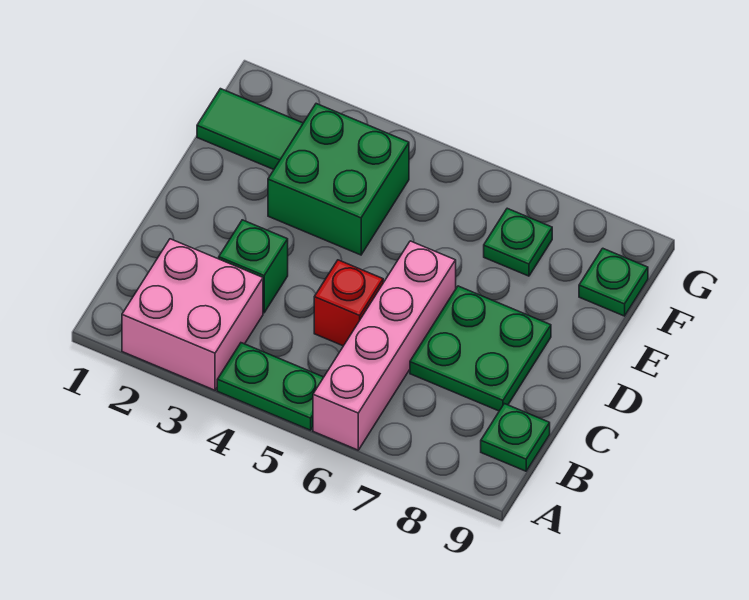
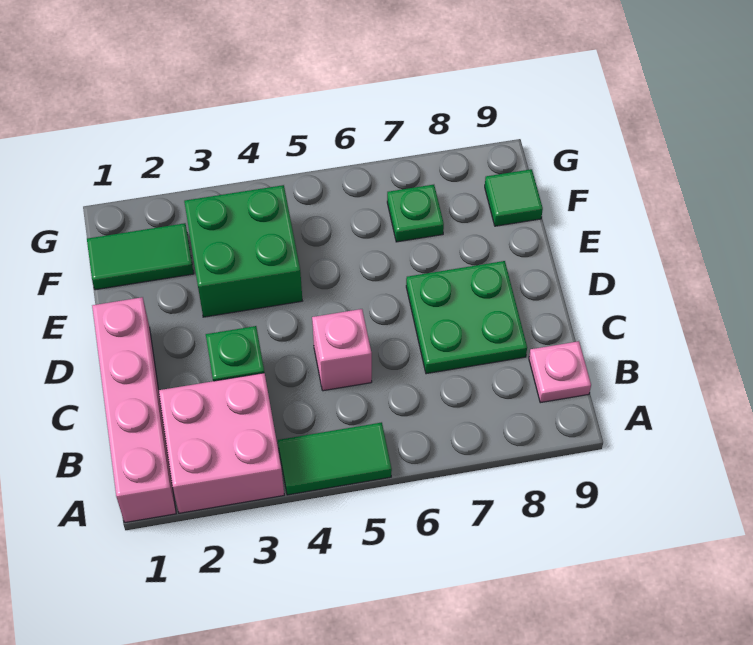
green plate A4:A5 level 1 -> green tile A4:A5 level 1
pink brick A6:D6 level 1 -> pink brick A1:D1 level 1
green plate B9 level 1 -> pink plate B9 level 1
red brick C5 level 1 -> pink brick C5 level 1
green plate F9 level 1 -> green tile F9 level 1

